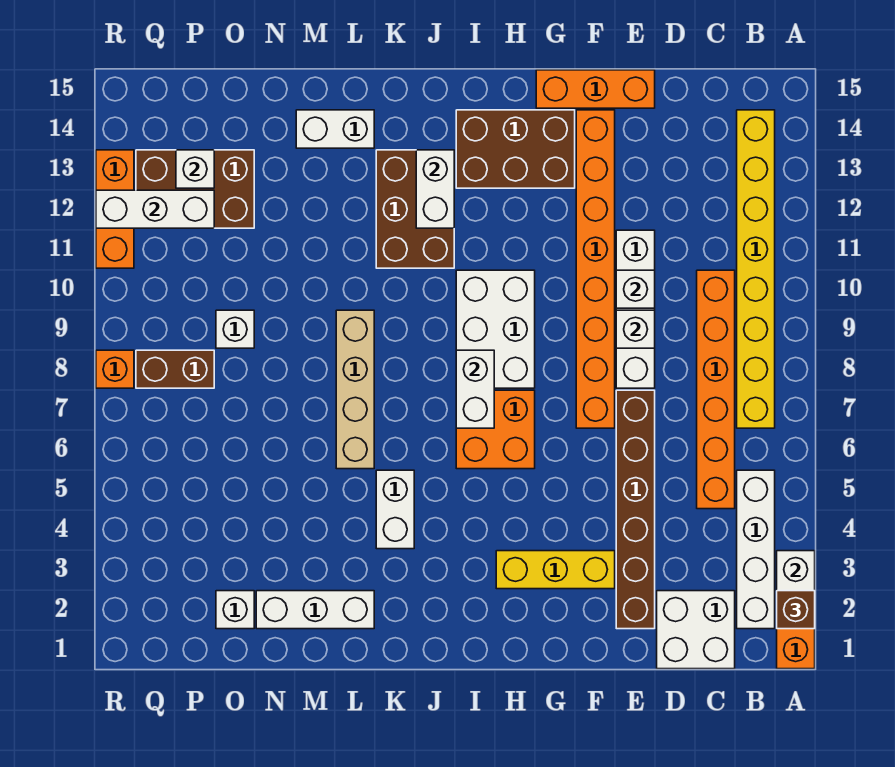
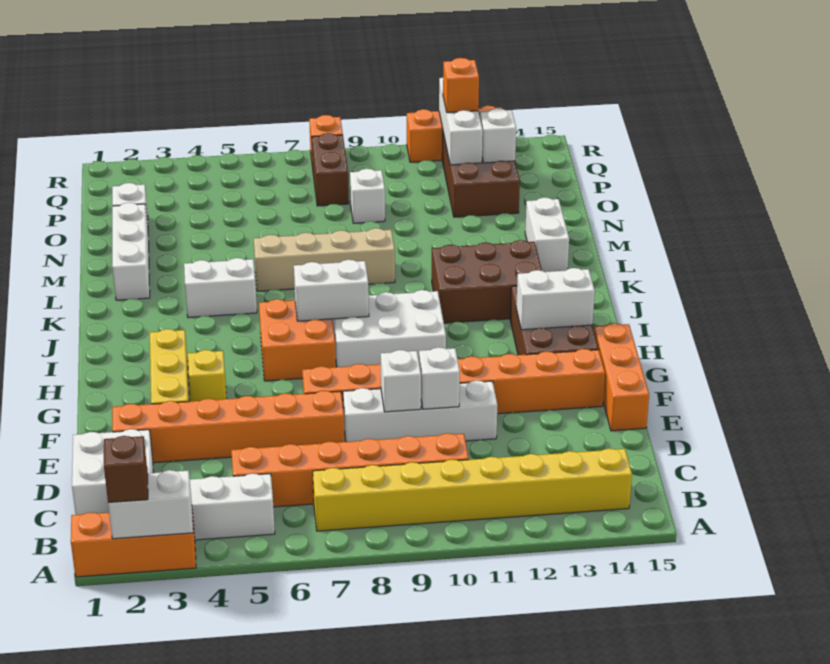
brown brick E2:E7 level 1 -> orange brick E2:E7 level 1
none -> yellow brick G4 level 1
white brick J12:J13 level 2 -> white brick H13:H14 level 2
none -> orange brick Q12 level 3

